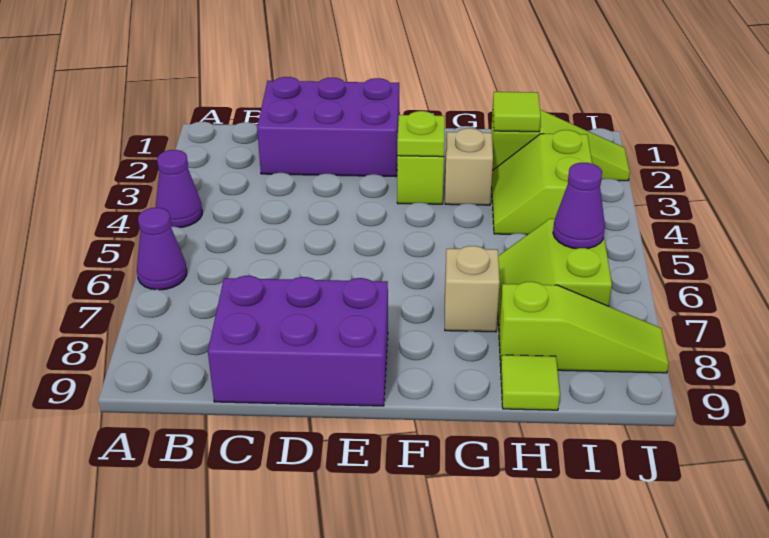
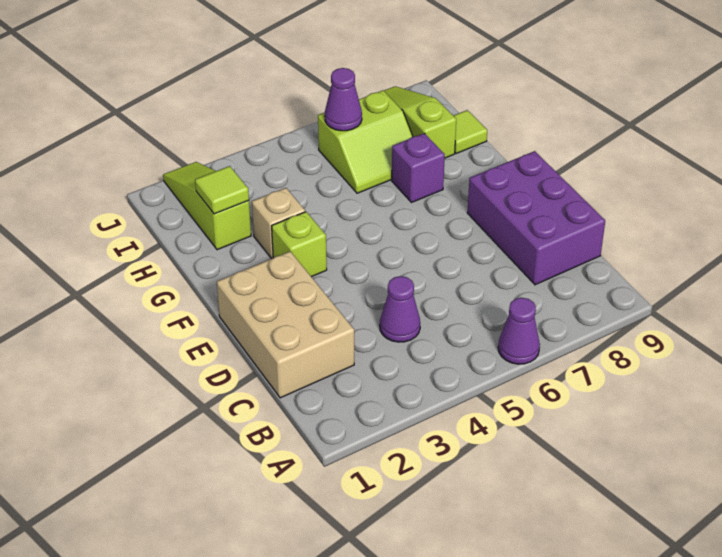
purple cone A4 level 1 -> purple cone C4 level 1
purple brick C1:E2 level 1 -> tan brick C1:E2 level 1
lime plate F3 level 2 -> none
tan brick G7 level 1 -> purple brick G7 level 1
lime slope H3:I4 level 1 top I -> none

